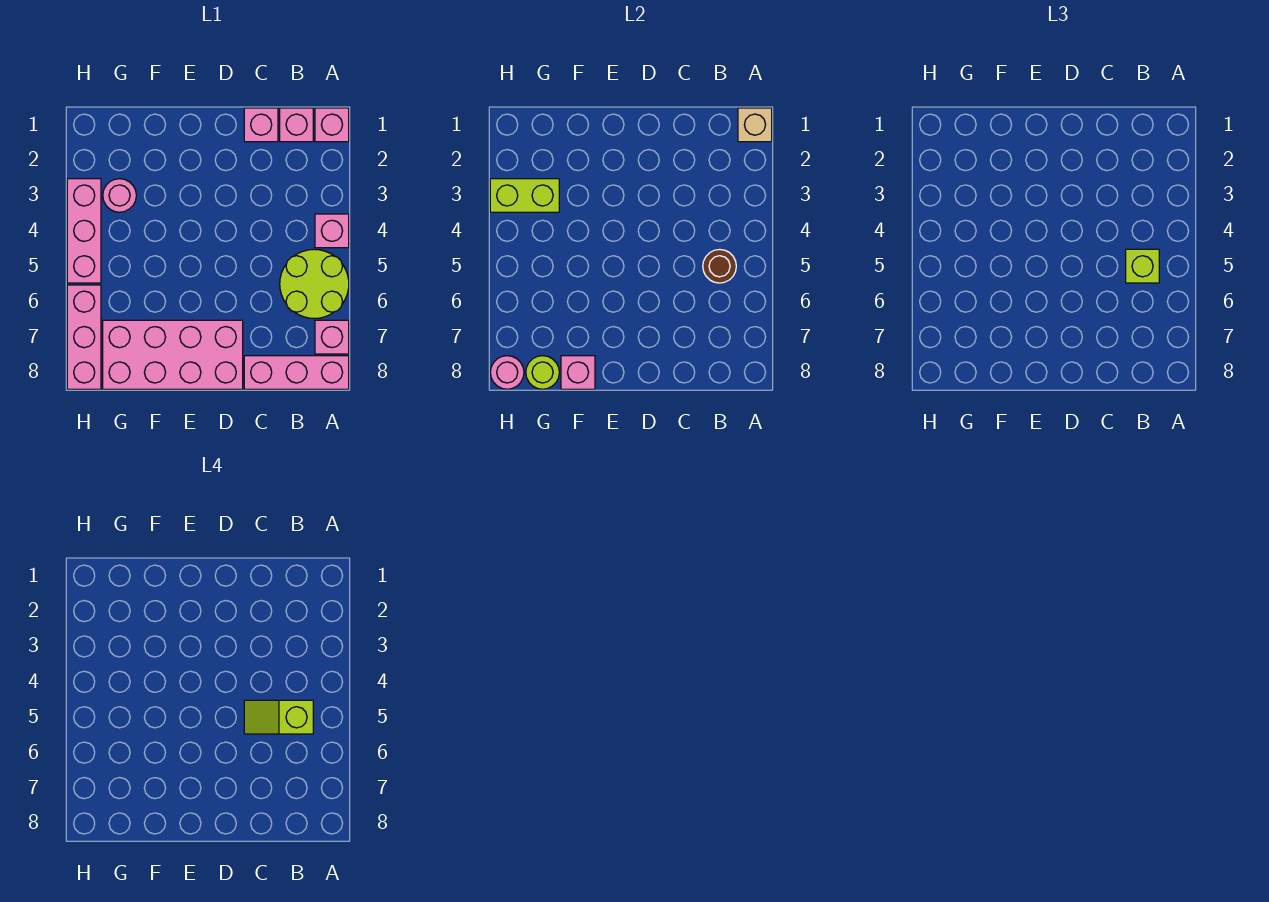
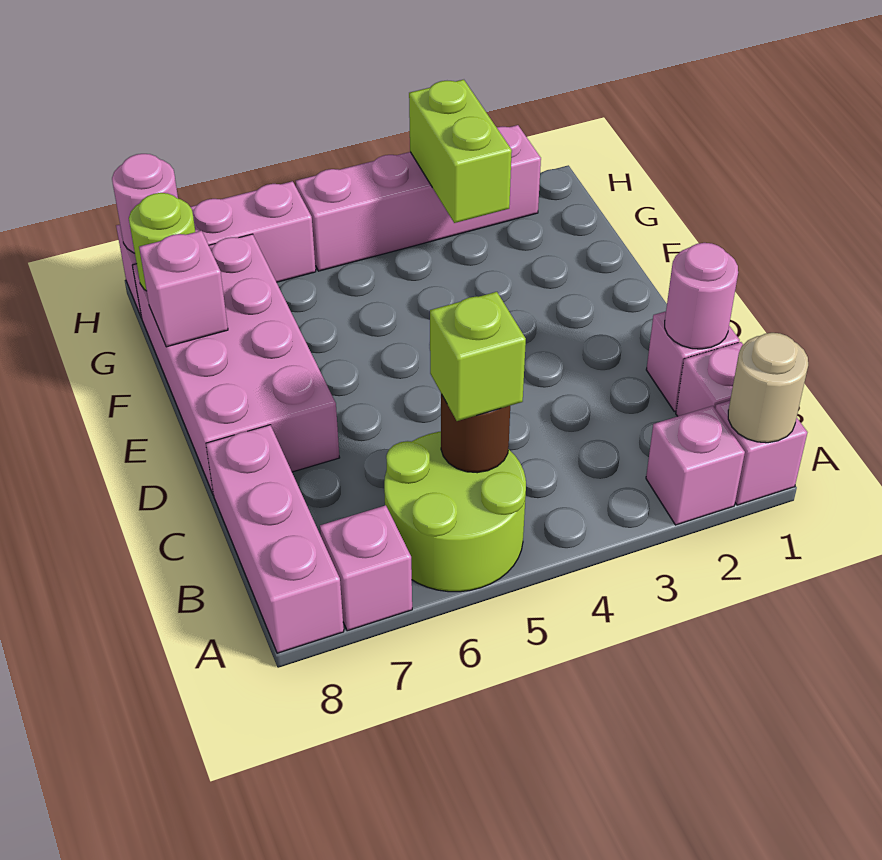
tan brick A1 level 2 -> tan round brick A1 level 2
pink brick A4 level 1 -> pink brick A2 level 1
lime slope B5:C5 level 4 top B -> none
pink round brick G3 level 1 -> pink round brick C1 level 2
pink brick H3:H5 level 1 -> pink brick H2:H5 level 1

